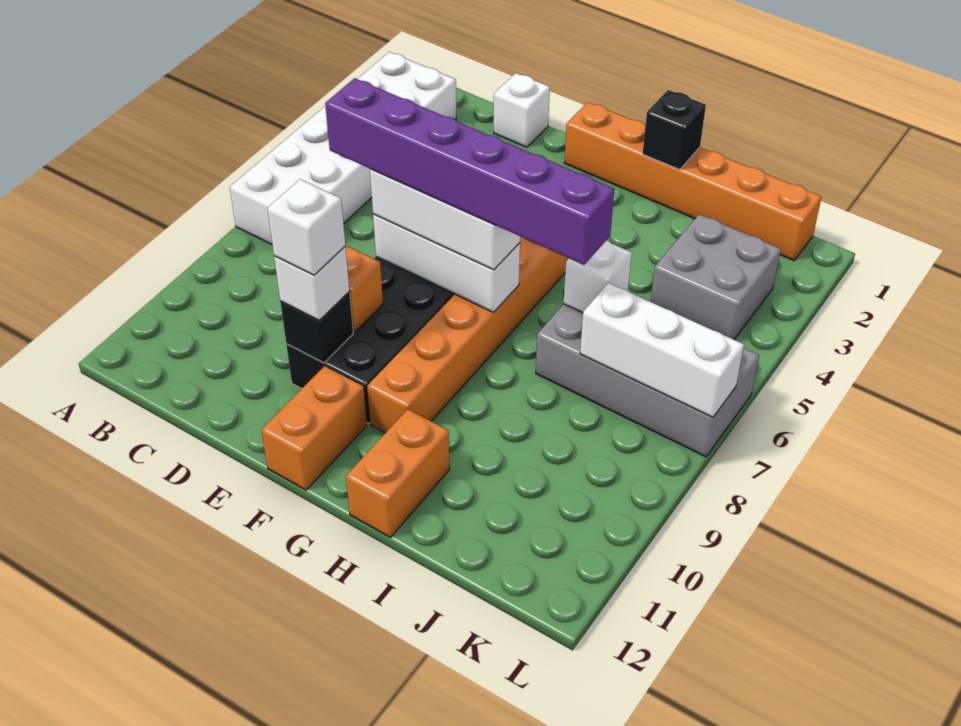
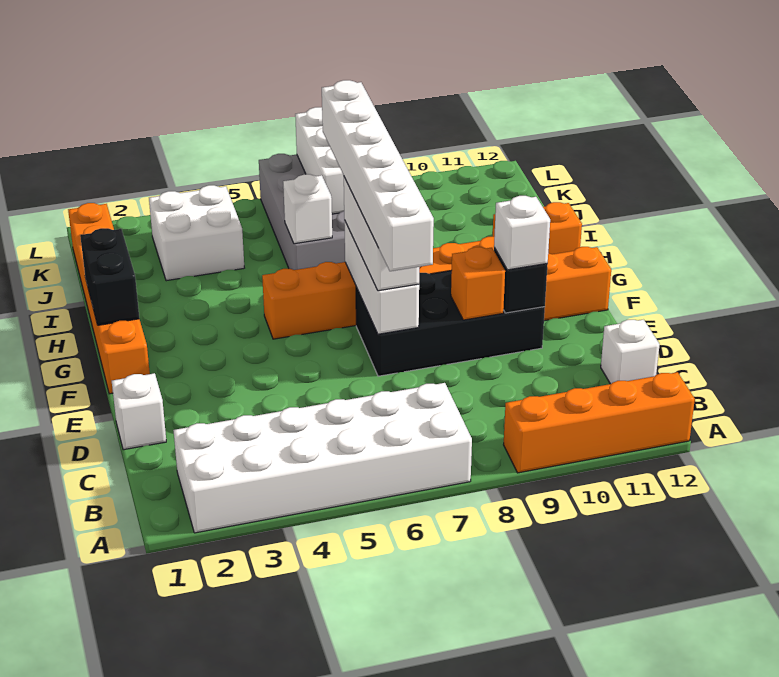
none -> orange brick A9:A12 level 1
purple brick D7:I7 level 4 -> white brick D7:I7 level 4
white brick E10 level 4 -> white brick C12 level 1
black brick H1 level 2 -> black brick G1:H1 level 2
grey brick J3:K4 level 1 -> white brick J3:K4 level 1

